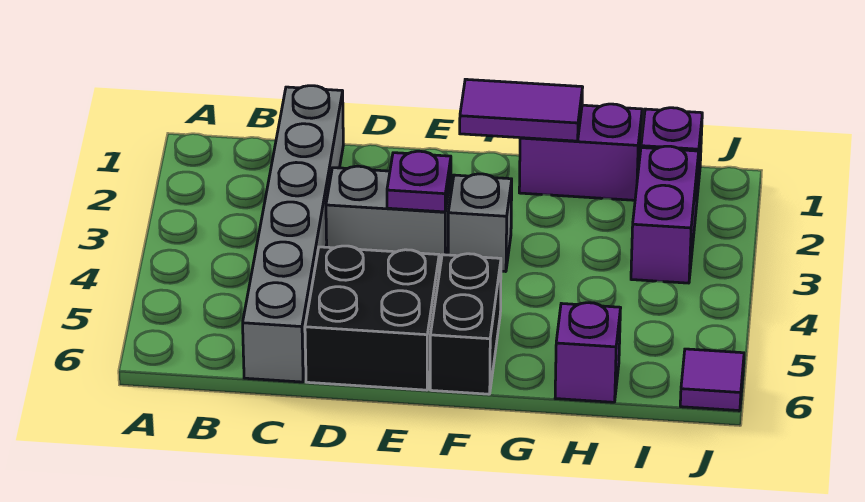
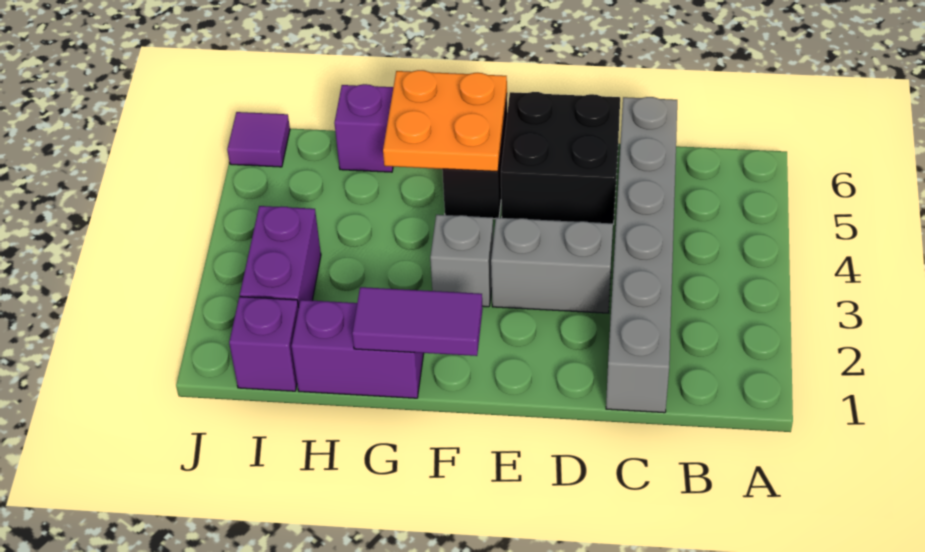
purple plate E3 level 2 -> none
none -> orange plate F5:G6 level 2

